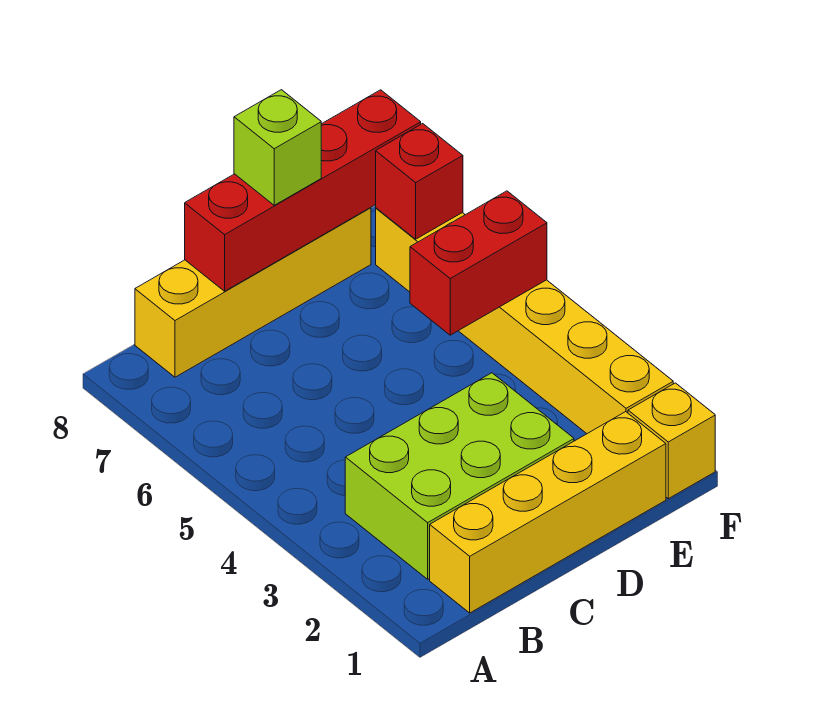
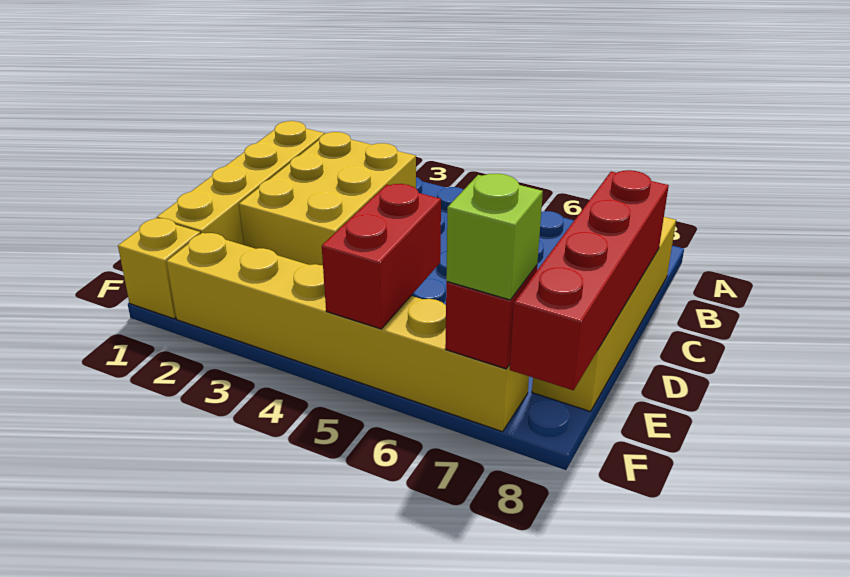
lime brick B2:D3 level 1 -> yellow brick B2:D3 level 1
lime brick D8 level 3 -> lime brick F7 level 3

